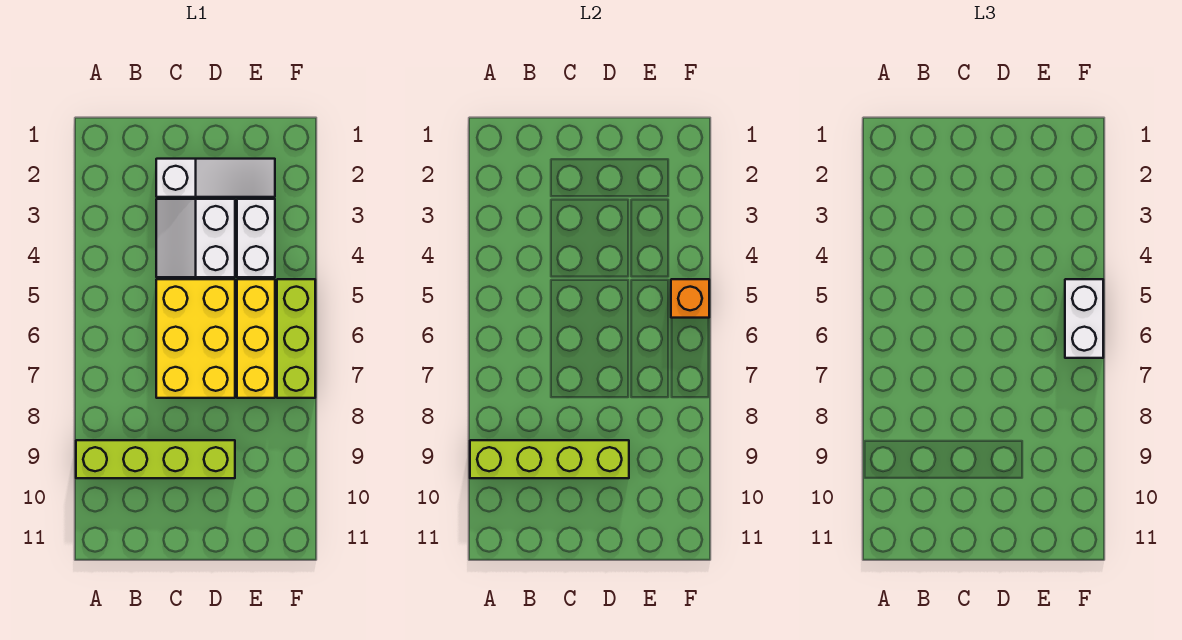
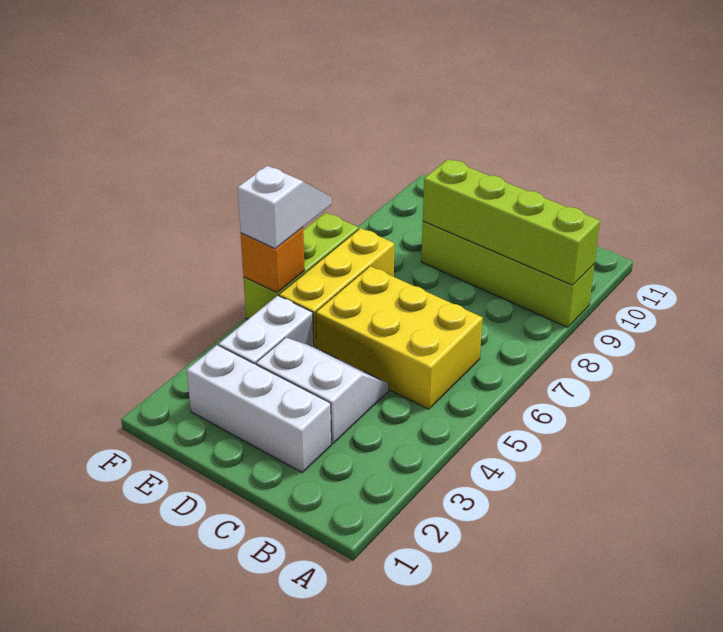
white slope C2:E2 level 1 top C -> white brick C2:E2 level 1
white slope C3:D4 level 1 top D -> white slope C3:D4 level 1 top 3
yellow brick C5:D7 level 1 -> yellow brick B5:D6 level 1
white brick F5:F6 level 3 -> white slope F5:F6 level 3 top 5

